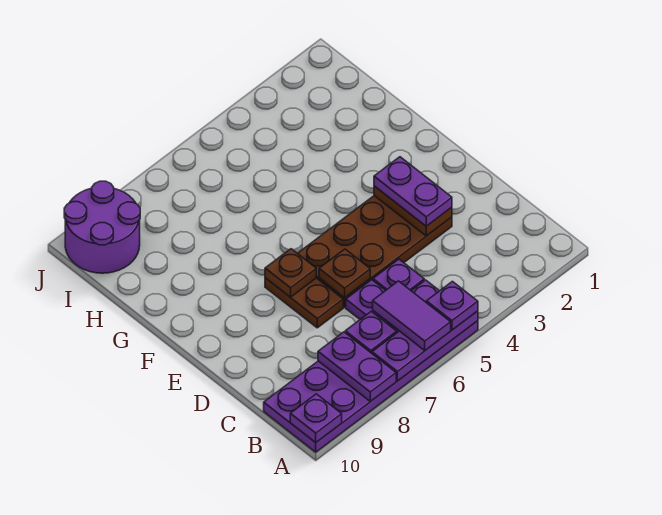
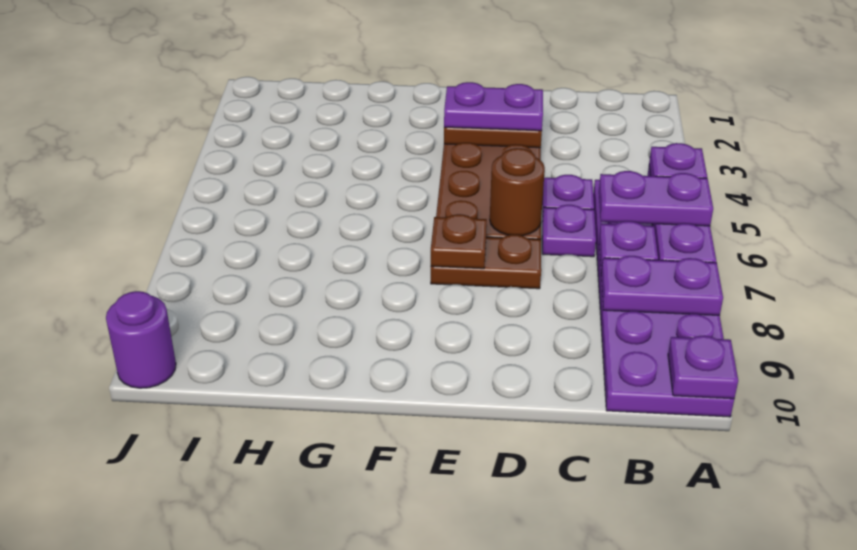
purple tile A6:B6 level 3 -> purple plate A6:B6 level 3
brown plate D6 level 2 -> brown round brick D6 level 2
purple round brick I9:J10 level 1 -> purple round brick J10 level 1

